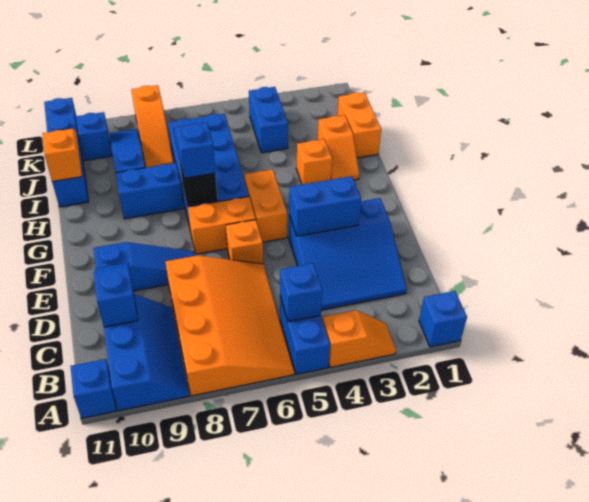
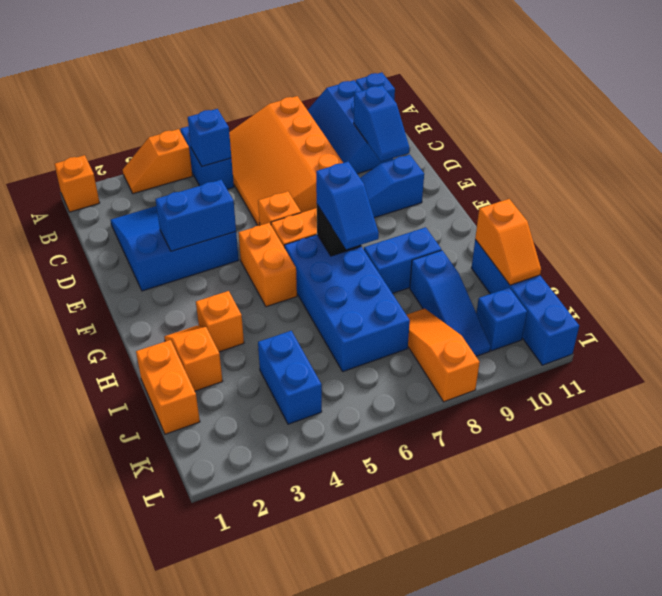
blue brick A1 level 1 -> orange brick A1 level 1

